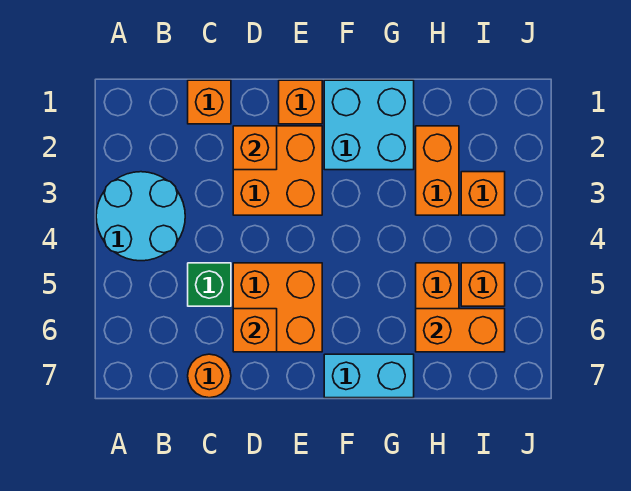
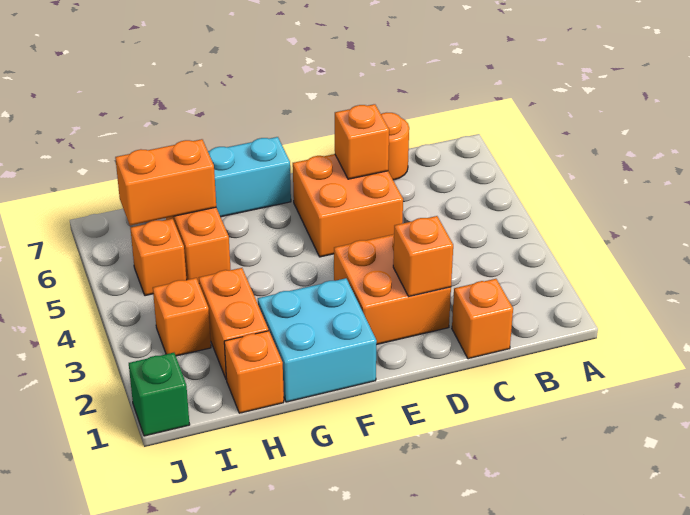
cyan round brick A3:B4 level 1 -> none
green brick C5 level 1 -> green brick J1 level 1
orange brick E1 level 1 -> orange brick H1 level 1

